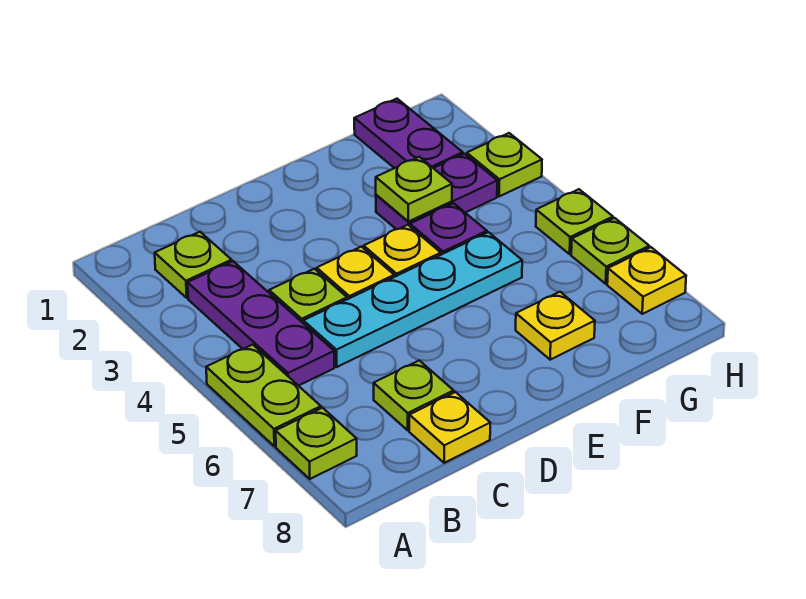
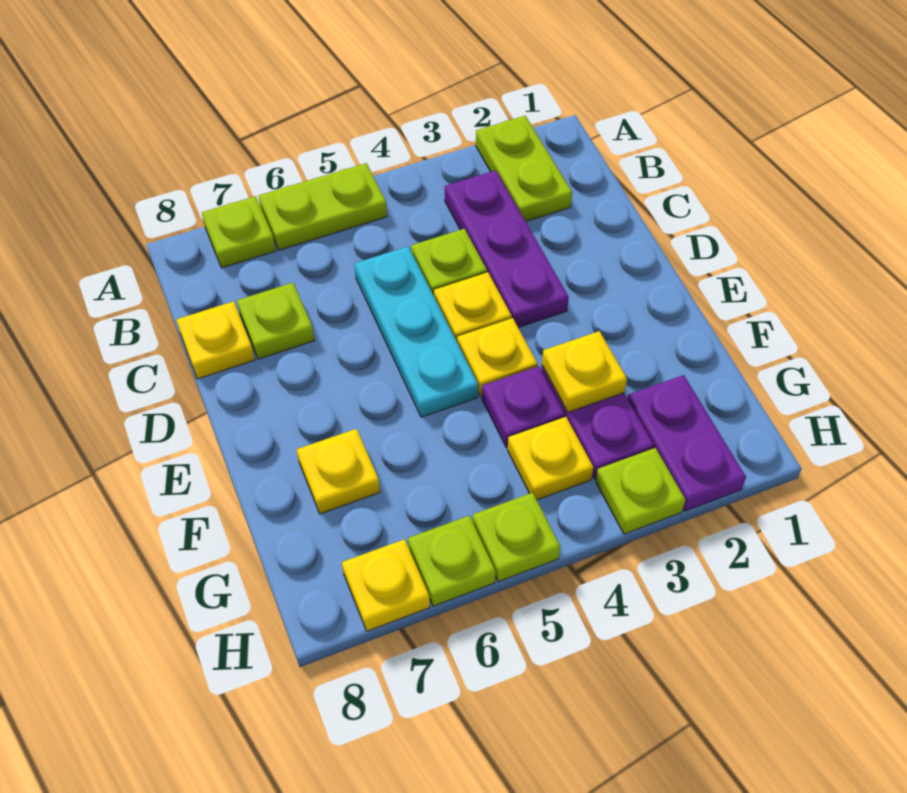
lime plate B2 level 1 -> lime plate A2:B2 level 1
purple plate B3:B5 level 1 -> purple plate B3:D3 level 1
cyan plate C5:F5 level 1 -> cyan plate C5:E5 level 1
lime plate F3 level 2 -> yellow plate F3 level 2
purple plate G1:G2 level 1 -> purple plate G2:H2 level 1
none -> yellow plate G4 level 1

